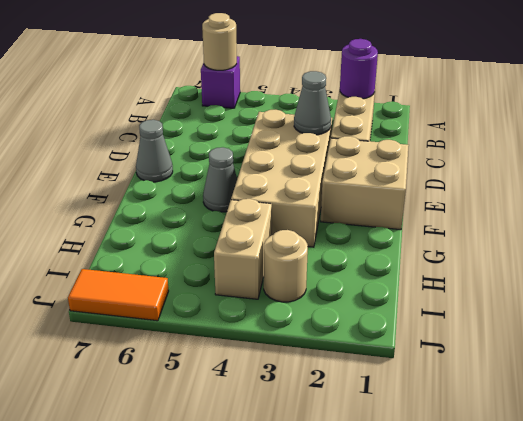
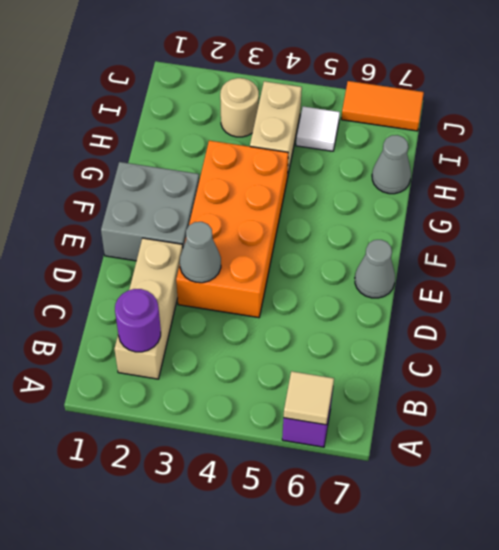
tan round brick A6 level 2 -> tan tile A6 level 2
tan brick D3:G4 level 1 -> orange brick D3:G4 level 1
tan brick E1:F2 level 1 -> grey brick E1:F2 level 1
grey cone F5 level 1 -> grey cone H7 level 1
none -> white tile I5 level 1

